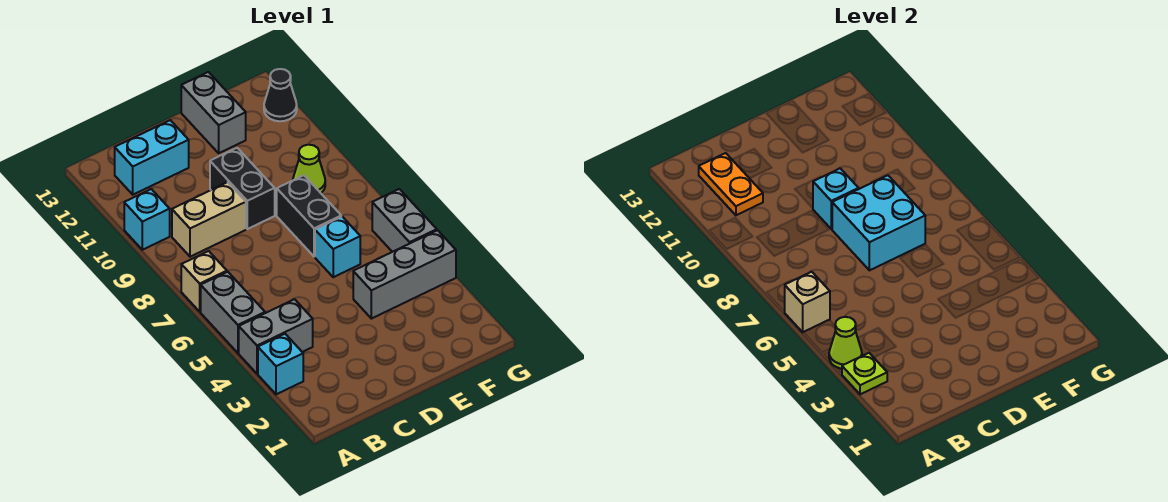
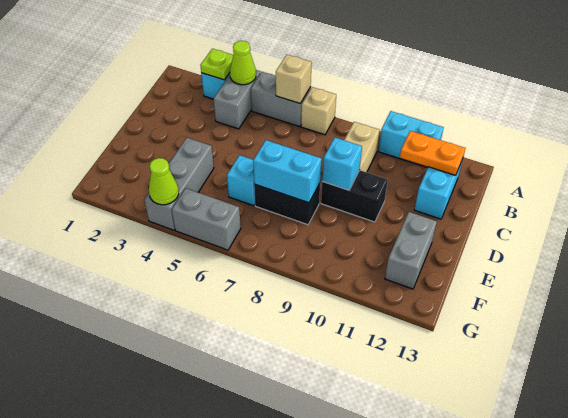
cyan brick A10 level 1 -> cyan brick A10:A11 level 1
cyan brick D7:E8 level 2 -> cyan brick E7:E8 level 2
grey brick E12:E13 level 1 -> grey brick E12:F12 level 1
lime cone F9 level 1 -> lime cone G4 level 2
black cone G12 level 1 -> none

